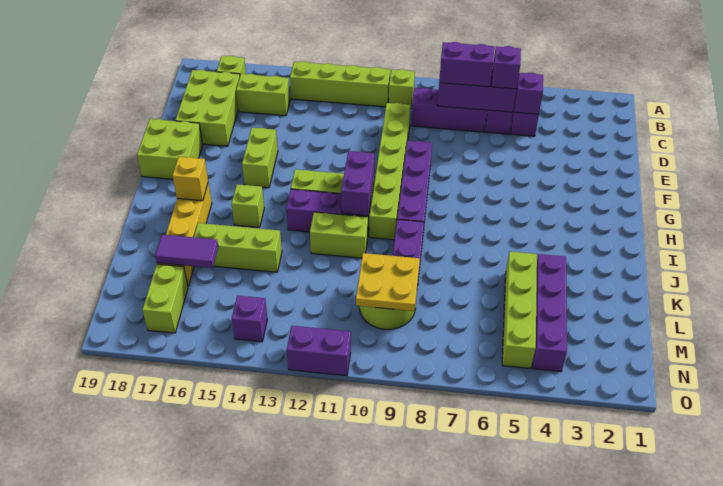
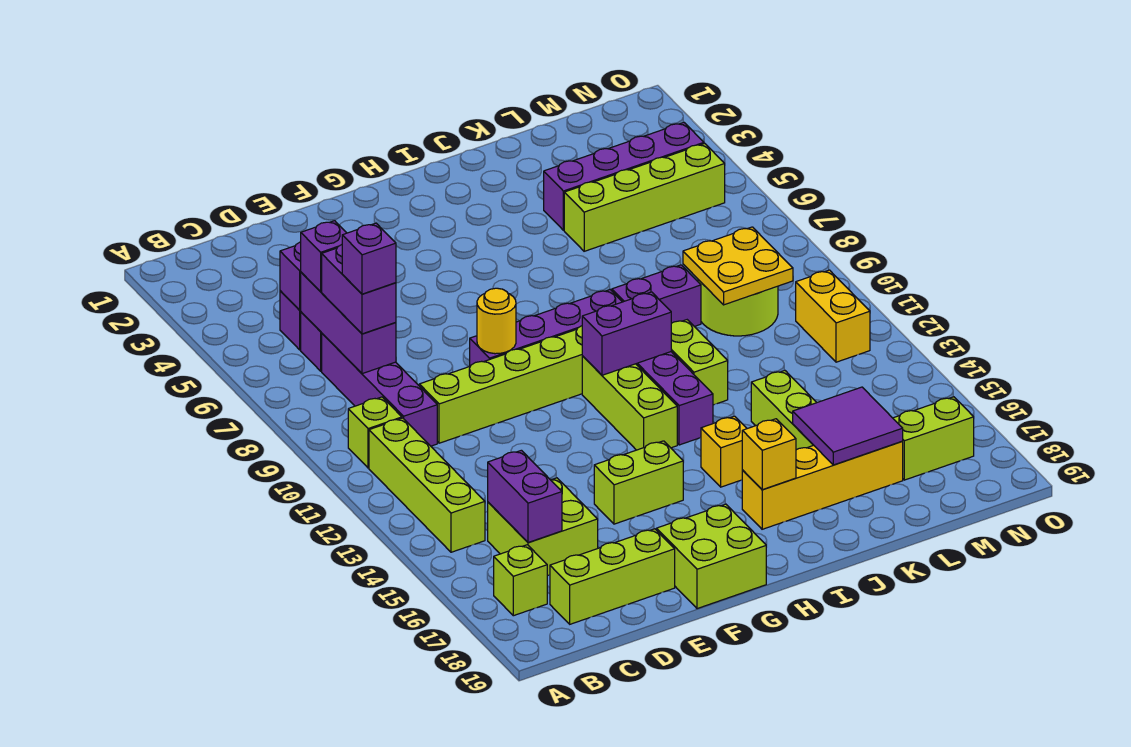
purple brick C7:C9 level 1 -> purple brick C7:C10 level 1
lime brick C15:C16 level 1 -> lime brick C15:D16 level 1
lime brick C17:E18 level 1 -> lime brick C18:E18 level 1
none -> yellow round brick F9 level 2
lime brick I15 level 1 -> yellow brick I15 level 1
purple tile L16:L17 level 2 -> purple tile K16:L17 level 2
none -> yellow brick N11:N12 level 1
purple brick N14 level 1 -> purple brick C8 level 4
purple brick O11:O12 level 1 -> purple brick C15:C16 level 2

